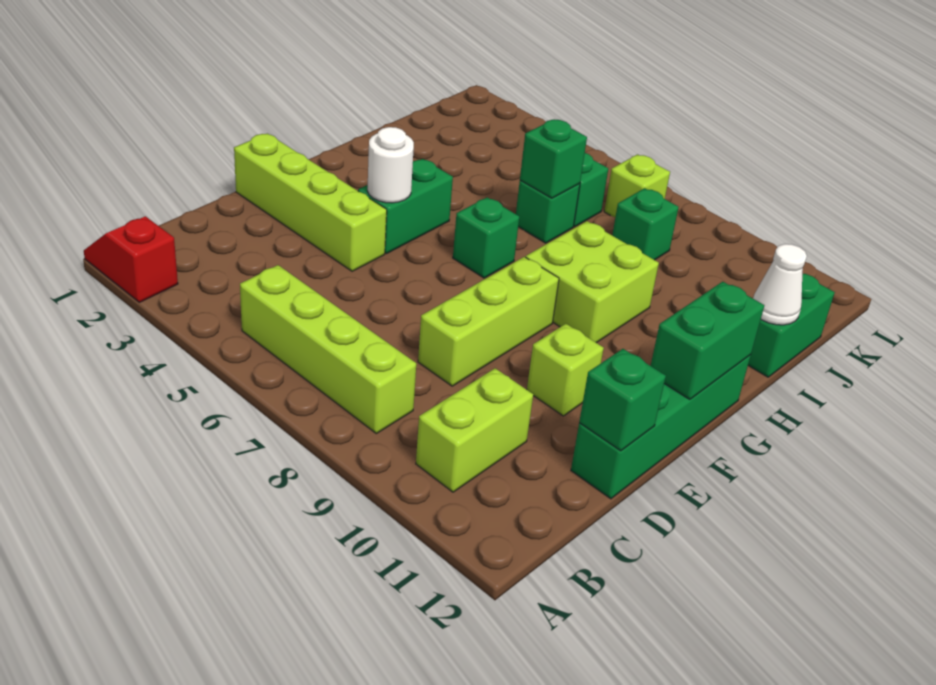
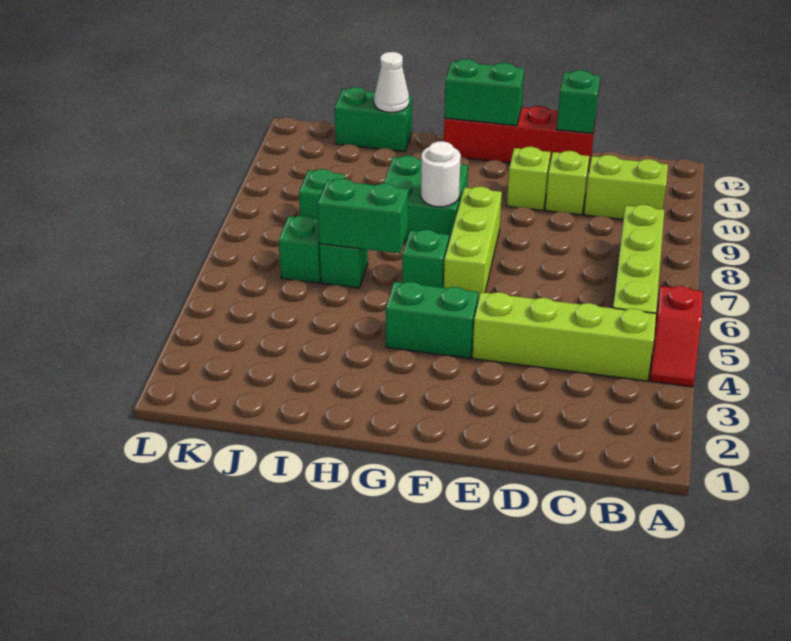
red slope A1:A2 level 1 top 2 -> red slope A4:A5 level 1 top 5
lime brick D8:F8 level 1 -> lime brick F6:F8 level 1
green brick D12:G12 level 1 -> red brick D12:G12 level 1
lime brick E1:E4 level 1 -> lime brick B4:E4 level 1
white round brick F4 level 2 -> white round brick G8 level 2
lime brick G8:H9 level 1 -> green brick G8:H9 level 1
green brick I6 level 2 -> green brick H6:I6 level 2
lime brick K7 level 1 -> lime brick D10 level 1

